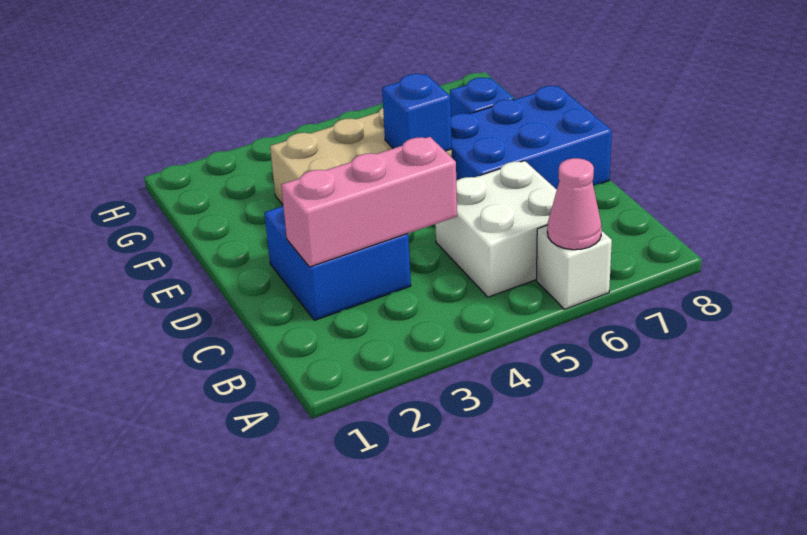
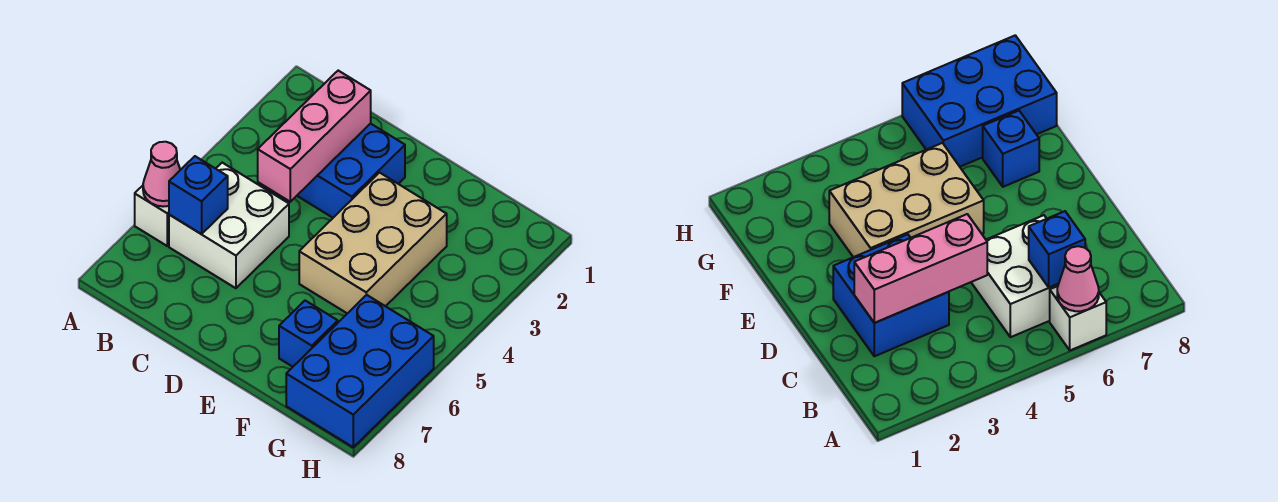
blue brick D6:E8 level 1 -> blue brick G6:H8 level 1
blue brick E5 level 2 -> blue brick B6 level 2

